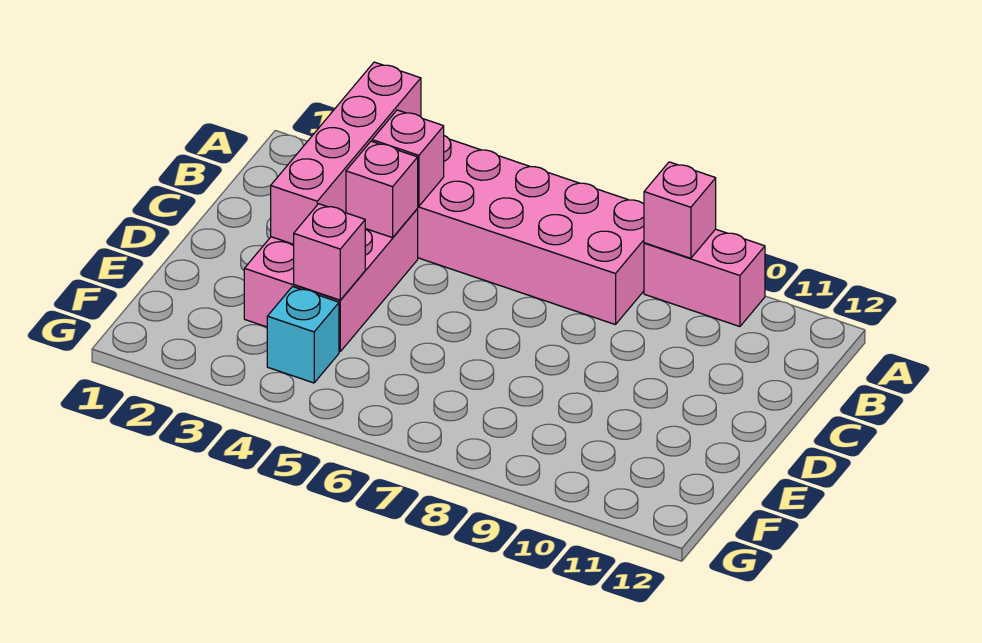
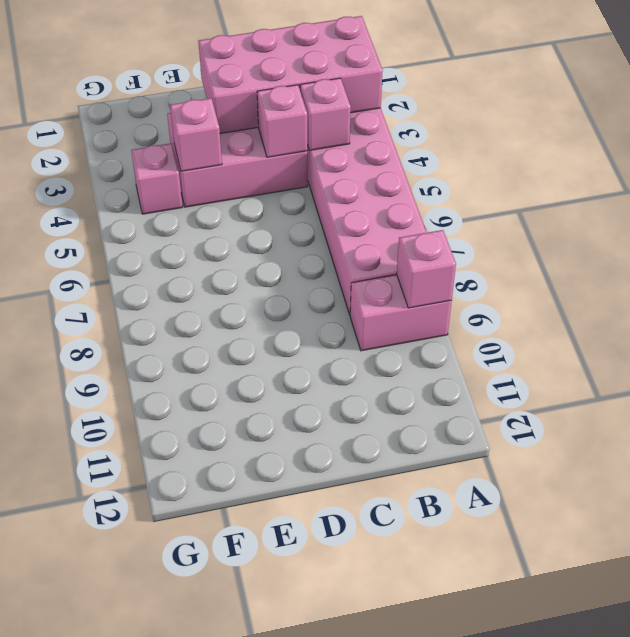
pink brick A3:D3 level 2 -> pink brick A2:D3 level 2
pink brick A9:A10 level 1 -> pink brick A9:B9 level 1
cyan brick F4 level 1 -> pink brick F4 level 1

